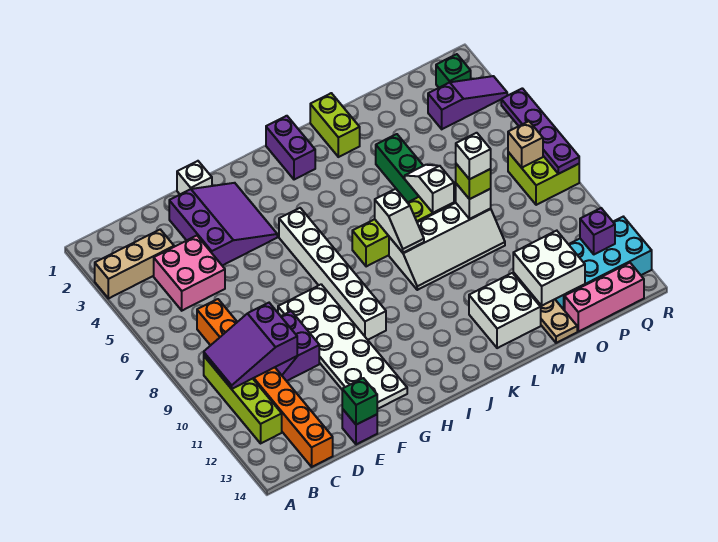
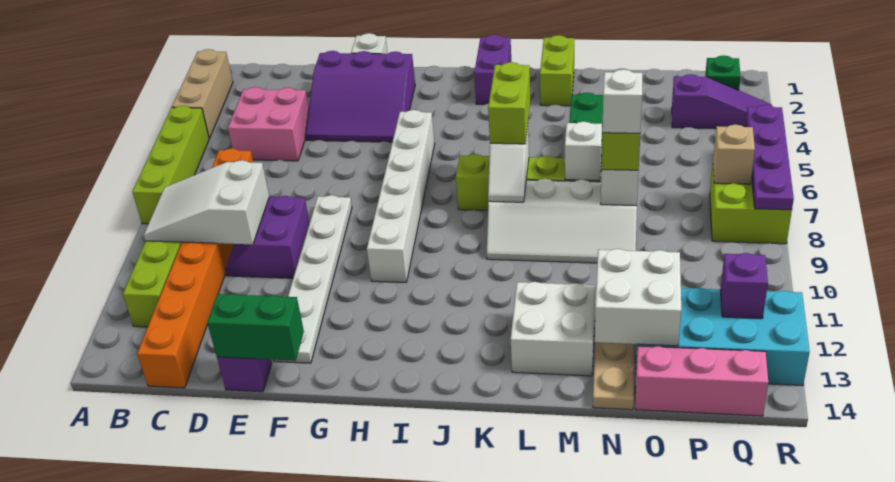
tan brick A3:C3 level 1 -> tan brick A2:A4 level 1
none -> lime brick A5:A8 level 1
purple slope B9:D10 level 2 top D -> white slope B9:D10 level 2 top D
purple slope E2:G4 level 1 top E -> purple slope E2:G4 level 1 top 2
green brick E14 level 2 -> green brick E14:F14 level 2
white plate F8:G13 level 1 -> white plate F8:F13 level 1
none -> lime brick K6:K7 level 3

